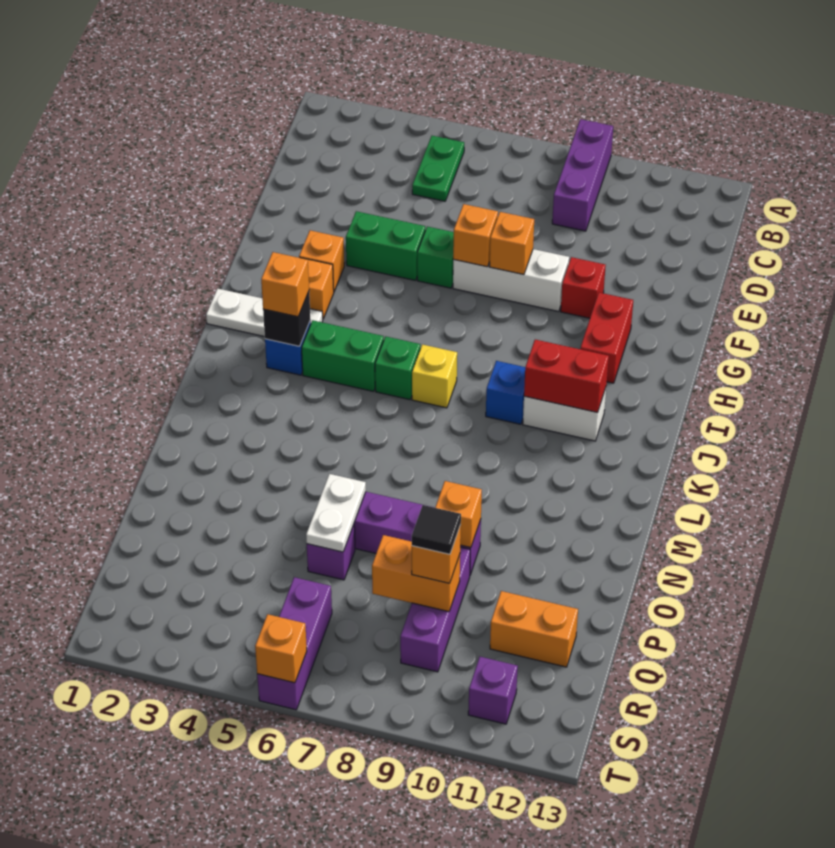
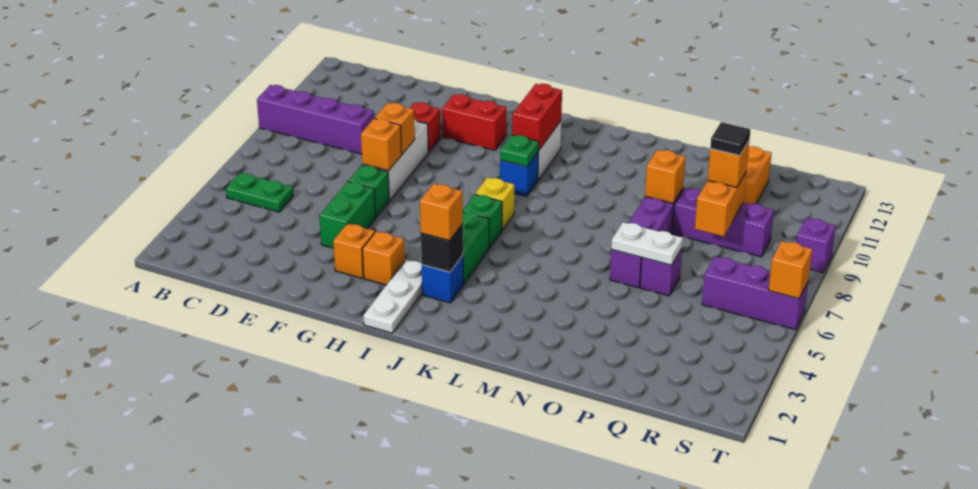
purple brick A9:C9 level 1 -> purple brick A9:D9 level 1
none -> green plate J9 level 2
purple brick S11 level 1 -> purple brick T9 level 1

